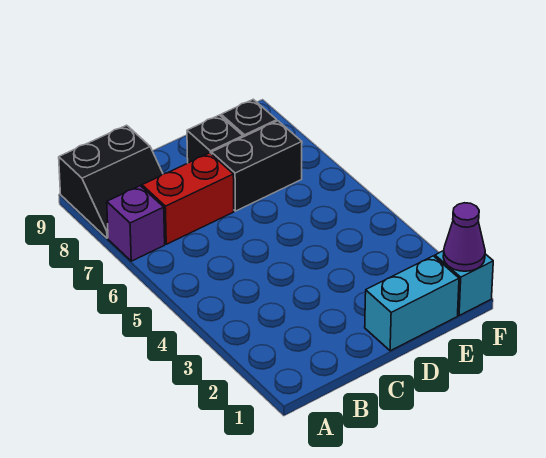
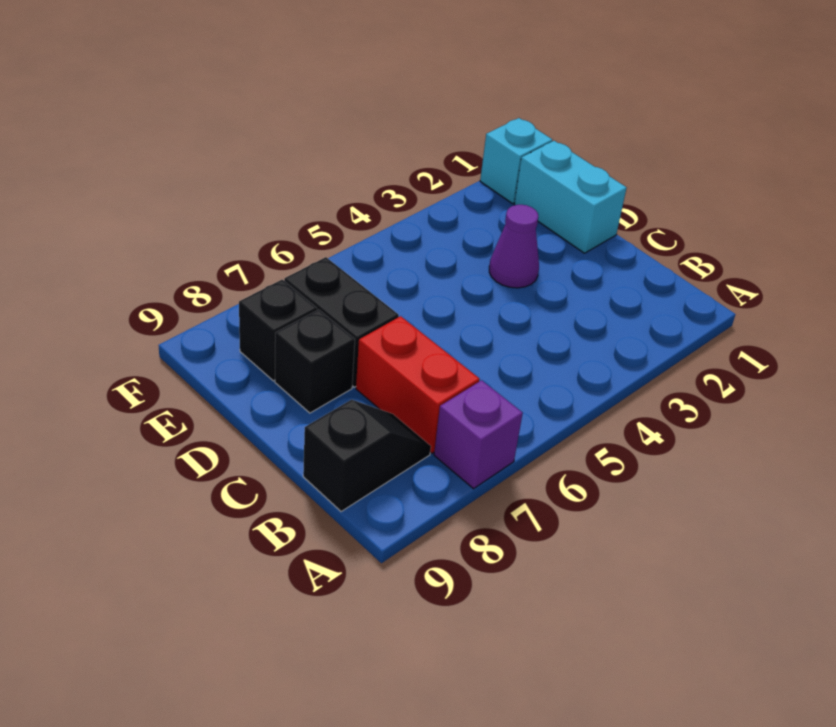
black slope A8:B9 level 1 top 9 -> black slope B8:B9 level 1 top 9
purple cone F1 level 2 -> purple cone D3 level 1

